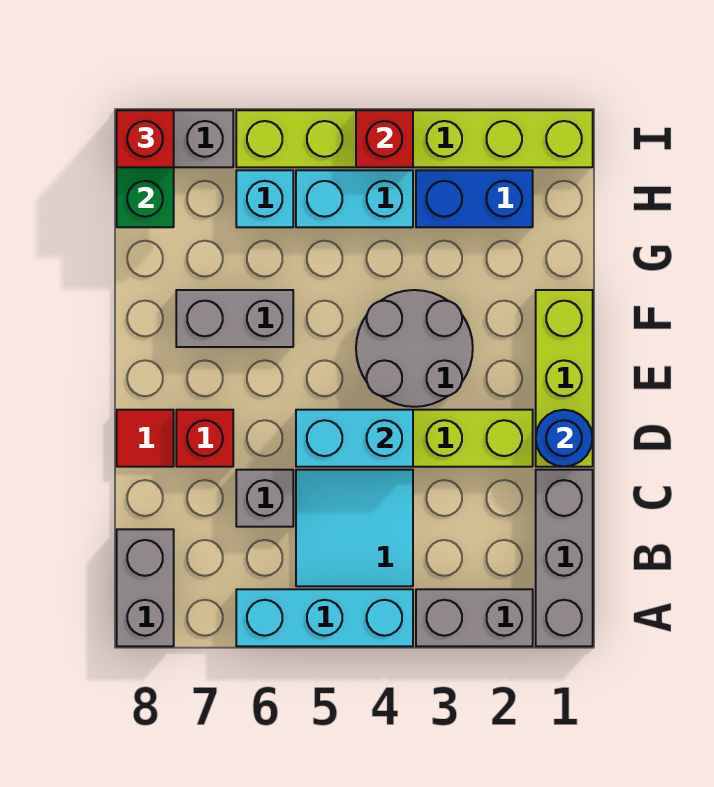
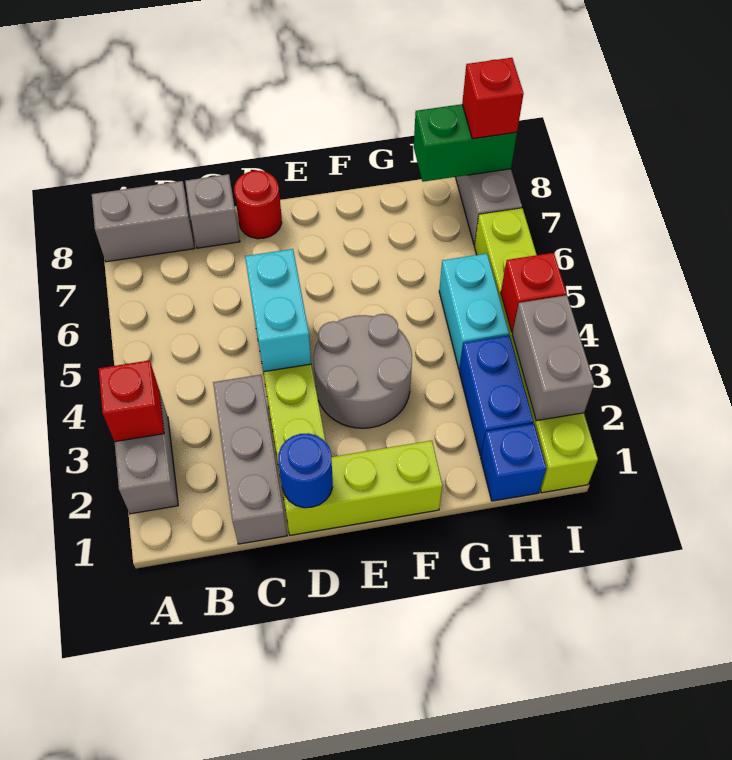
grey brick A1:C1 level 1 -> grey brick C1:C3 level 1
cyan brick A4:A6 level 1 -> none
cyan tile B4:C5 level 1 -> none
grey brick C6 level 1 -> grey brick C8 level 1
red brick D7 level 1 -> red brick A3 level 2
red tile D8 level 1 -> red round brick D8 level 1
grey brick F6:F7 level 1 -> grey brick I2:I3 level 2
none -> blue brick H1 level 1
cyan brick H6 level 1 -> none

